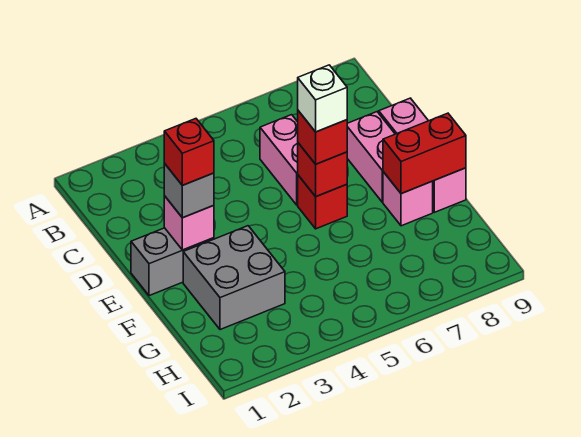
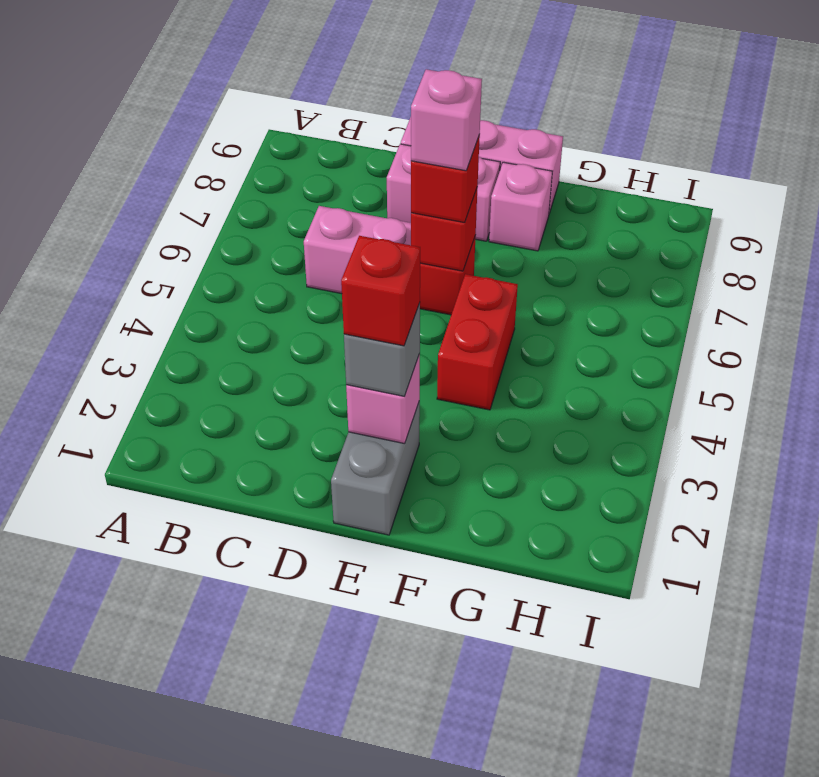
white brick E6 level 4 -> pink brick E6 level 4
grey brick F2:G3 level 1 -> none
red brick F8:F9 level 2 -> red brick F4:F5 level 1

